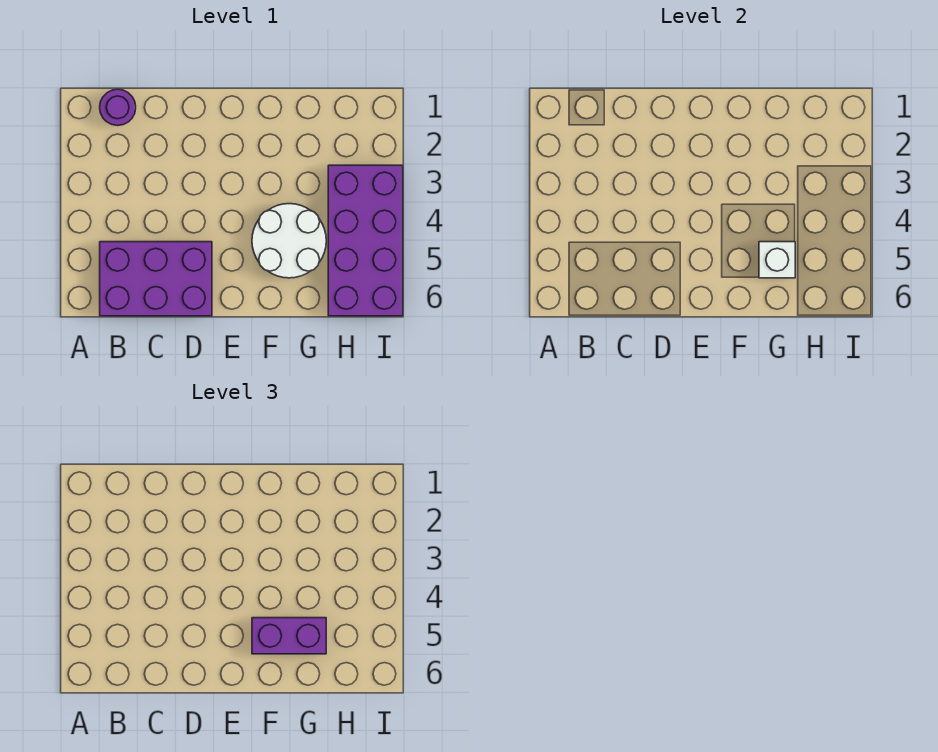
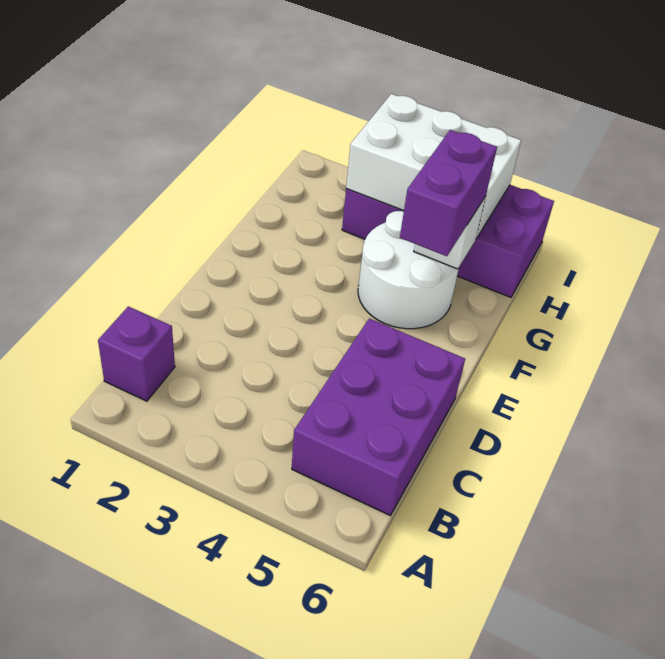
purple round brick B1 level 1 -> purple brick B1 level 1
none -> white brick H3:I5 level 2

